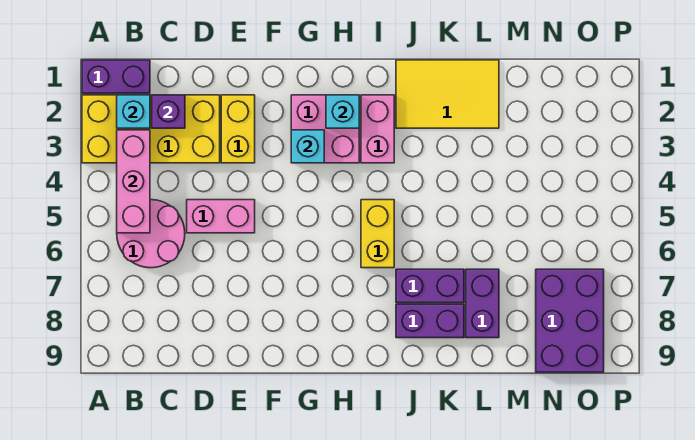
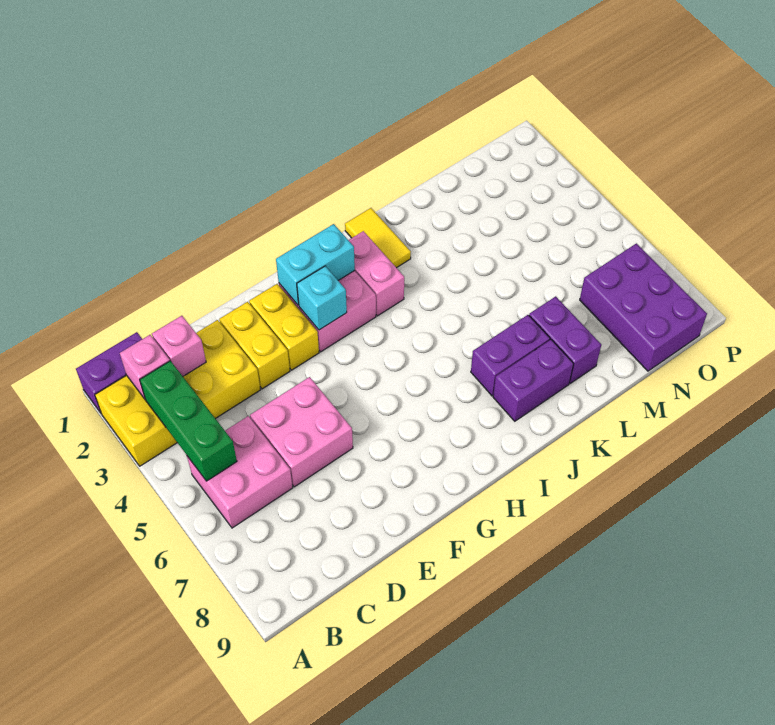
cyan brick B2 level 2 -> pink brick B2 level 2
pink brick B3:B5 level 2 -> green brick B3:B5 level 2
pink round brick B5:C6 level 1 -> pink brick B5:C6 level 1
purple brick C2 level 2 -> pink brick C2 level 2
pink brick D5:E5 level 1 -> pink brick D5:E6 level 1
cyan brick H2 level 2 -> cyan brick G2:H2 level 2
yellow brick I5:I6 level 1 -> yellow brick F2:F3 level 1
yellow tile J1:L2 level 1 -> yellow tile J1:J2 level 1

